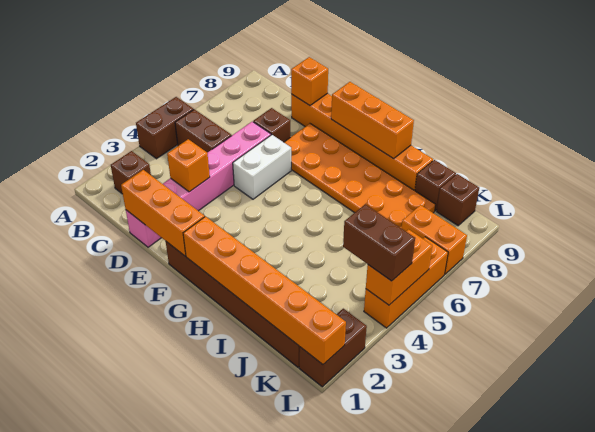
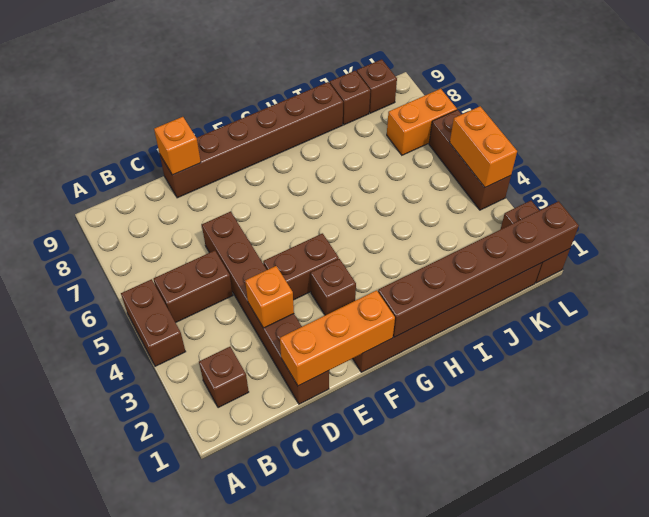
pink brick D1:D6 level 1 -> brown brick D1:D6 level 1
brown brick D7 level 1 -> brown brick F3 level 1
orange brick D9:I9 level 1 -> brown brick D9:I9 level 1
white brick E5:E6 level 1 -> none
orange plate E7:J8 level 1 -> none
orange brick F9:H9 level 2 -> none
orange brick G1:L1 level 2 -> brown brick G1:L1 level 2
brown brick K4:L4 level 3 -> brown brick E4:F4 level 1
orange brick L4:L6 level 1 -> brown brick L4:L6 level 1

